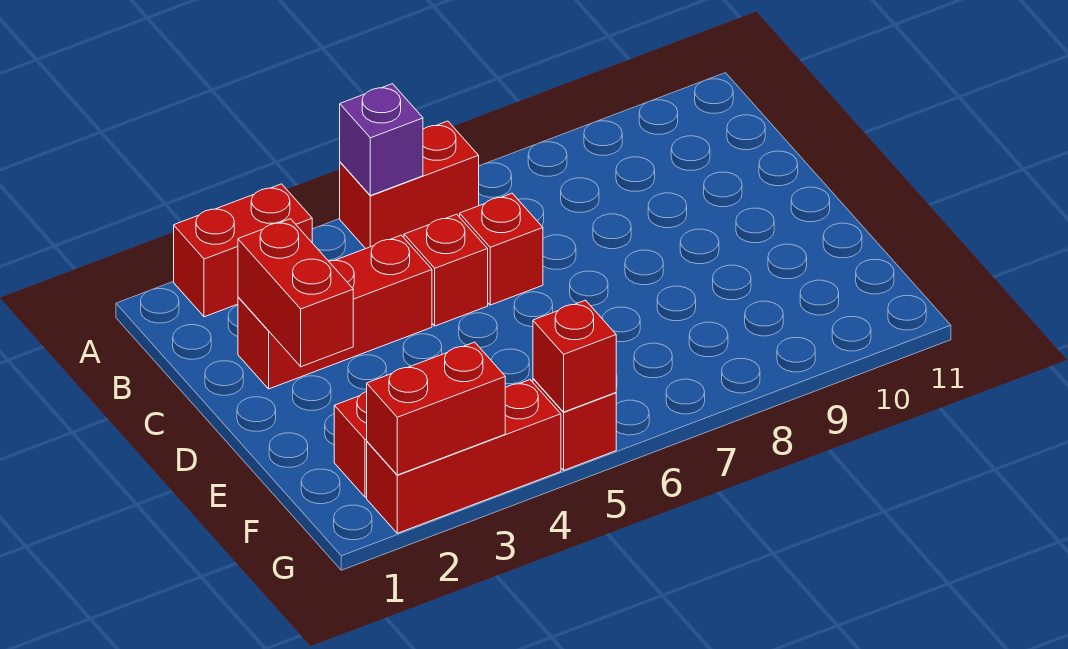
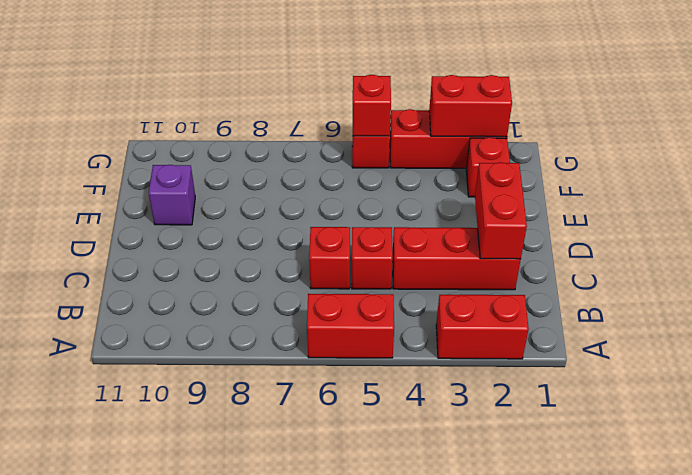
purple brick A5 level 2 -> purple brick E10 level 1

